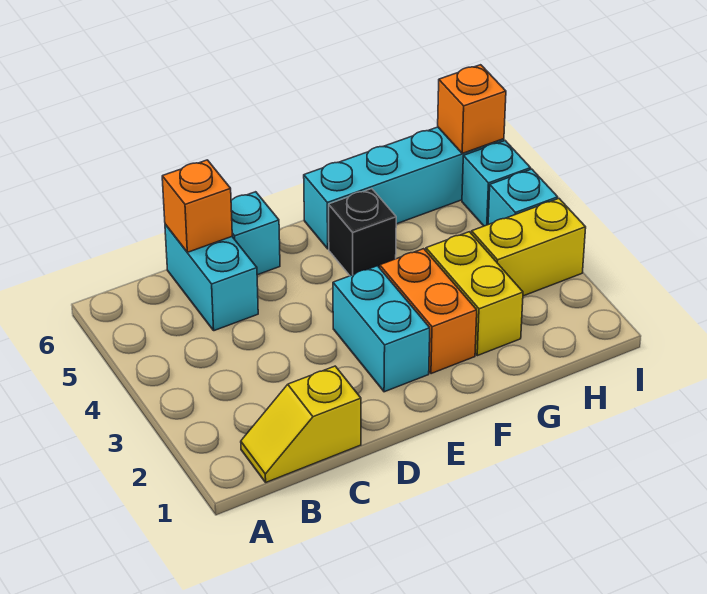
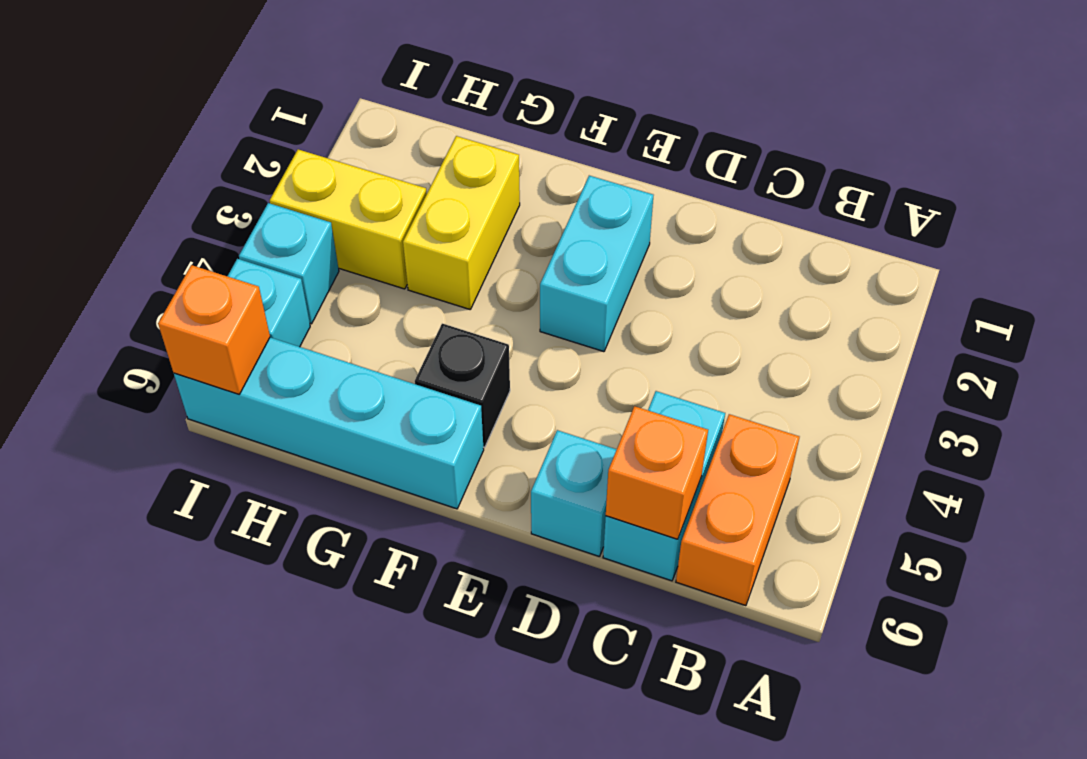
yellow slope B1:C1 level 1 top C -> none
orange brick F2:F3 level 1 -> orange brick B5:B6 level 1

